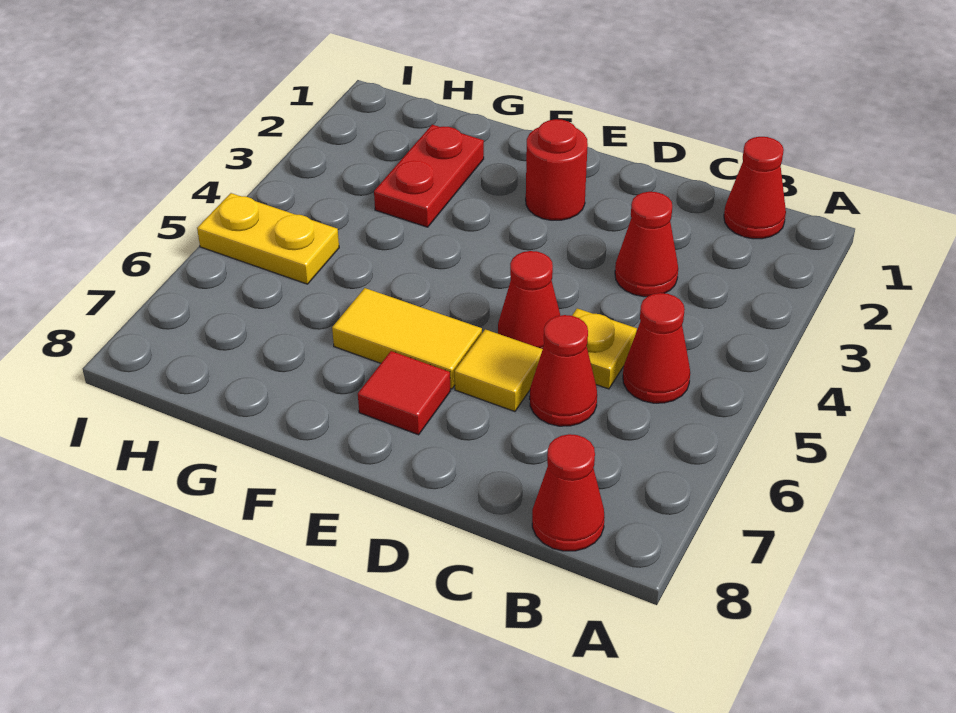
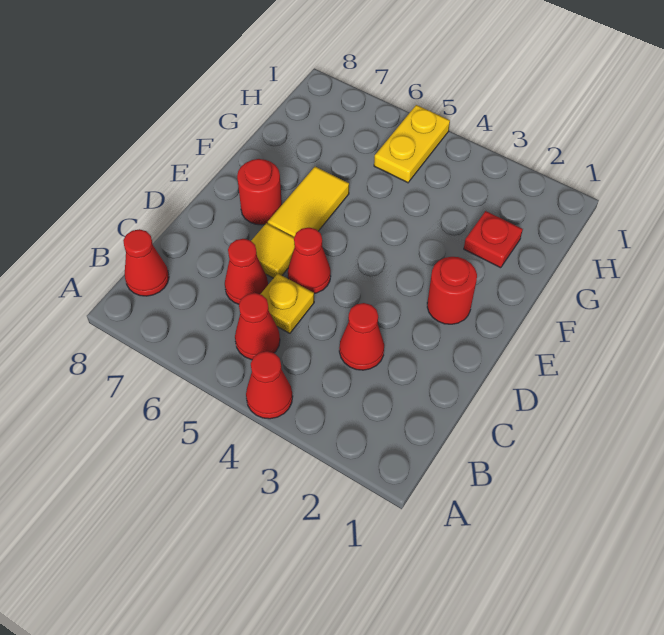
red cone B1 level 1 -> red cone A4 level 1
red tile E7 level 1 -> red round brick E7 level 1
red plate G2:G3 level 1 -> red plate G2 level 1

